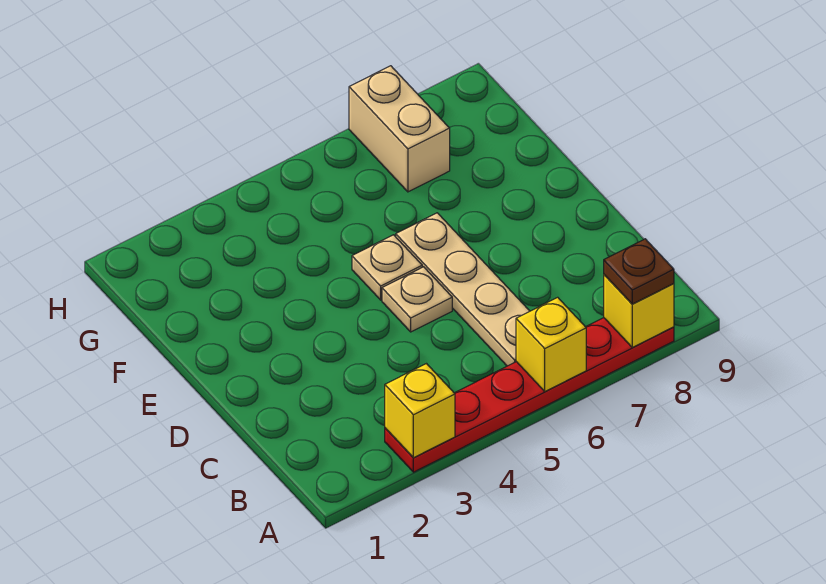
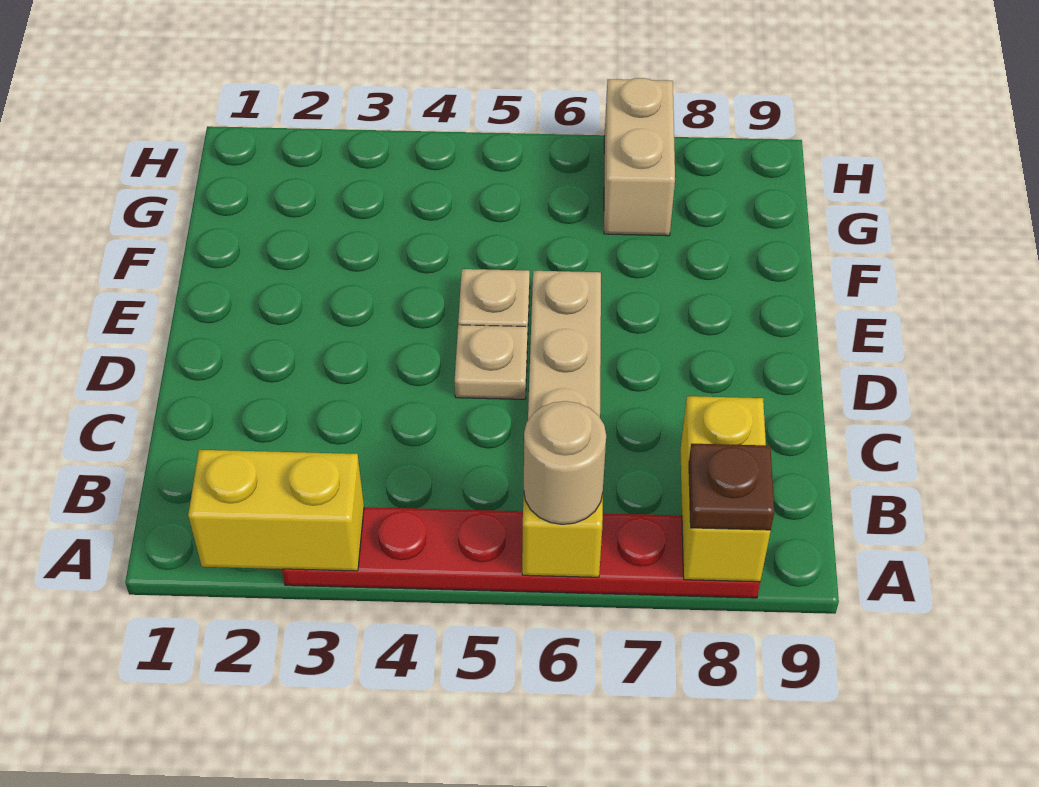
yellow brick A3 level 2 -> yellow brick A2:A3 level 2
none -> tan round brick A6 level 3
yellow brick A8 level 2 -> yellow brick A8:B8 level 2

